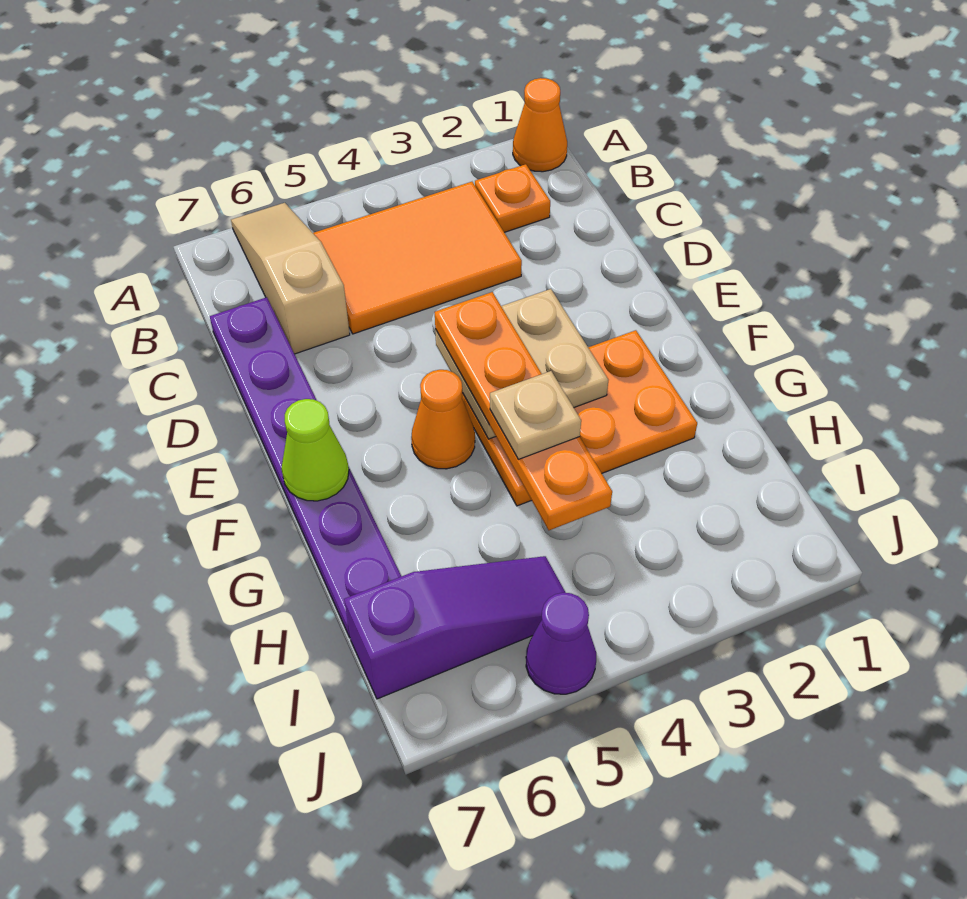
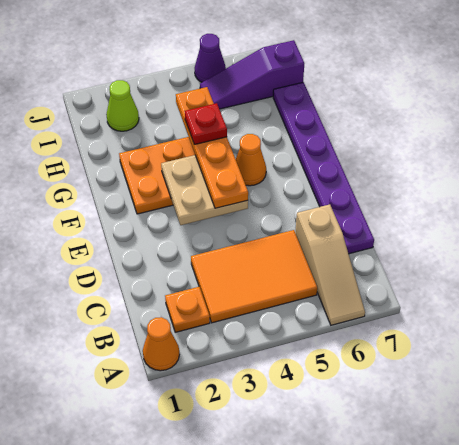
lime cone F7 level 2 -> lime cone I2 level 1
tan plate G4 level 4 -> red plate G4 level 4

